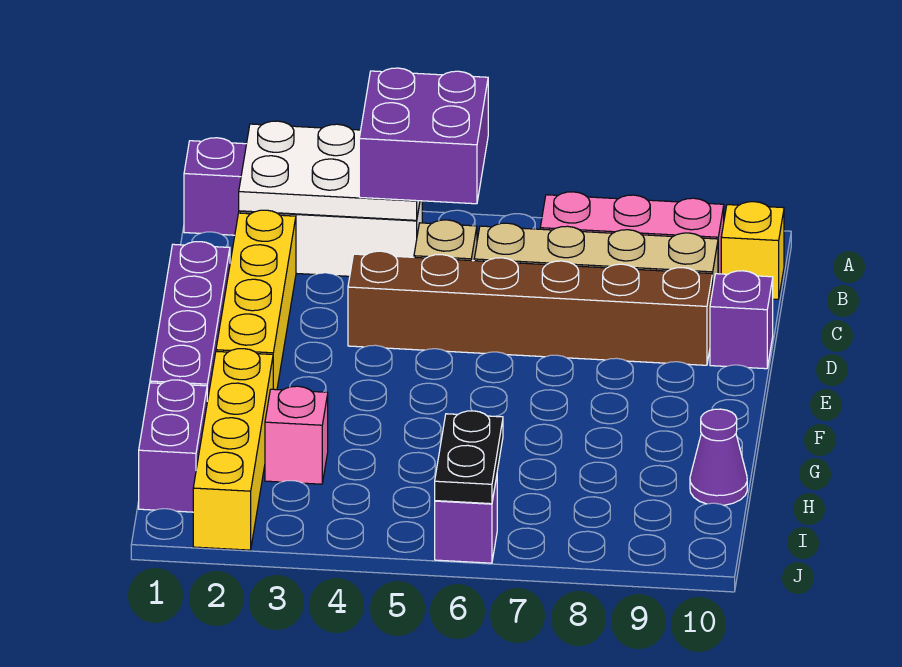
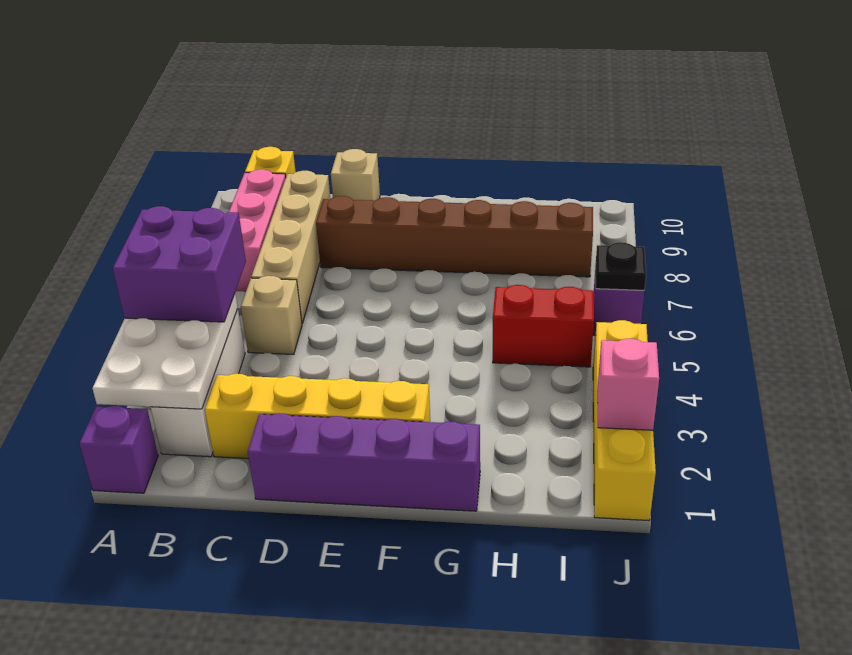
brown brick D4:D9 level 1 -> brown brick D8:I8 level 1
purple brick D10 level 1 -> tan brick D10 level 1
yellow brick G2:J2 level 1 -> yellow brick J1:J4 level 1
purple brick H1:I1 level 1 -> none
pink brick H3 level 1 -> pink brick J2 level 2
none -> red brick H5:I5 level 1
purple cone H10 level 1 -> none
black plate I6:J6 level 2 -> black plate J6 level 2

